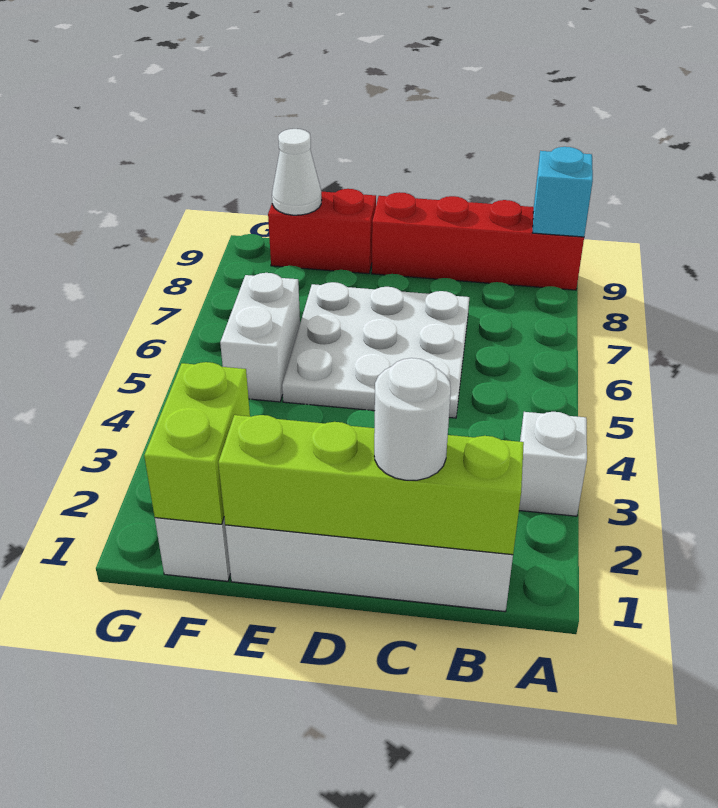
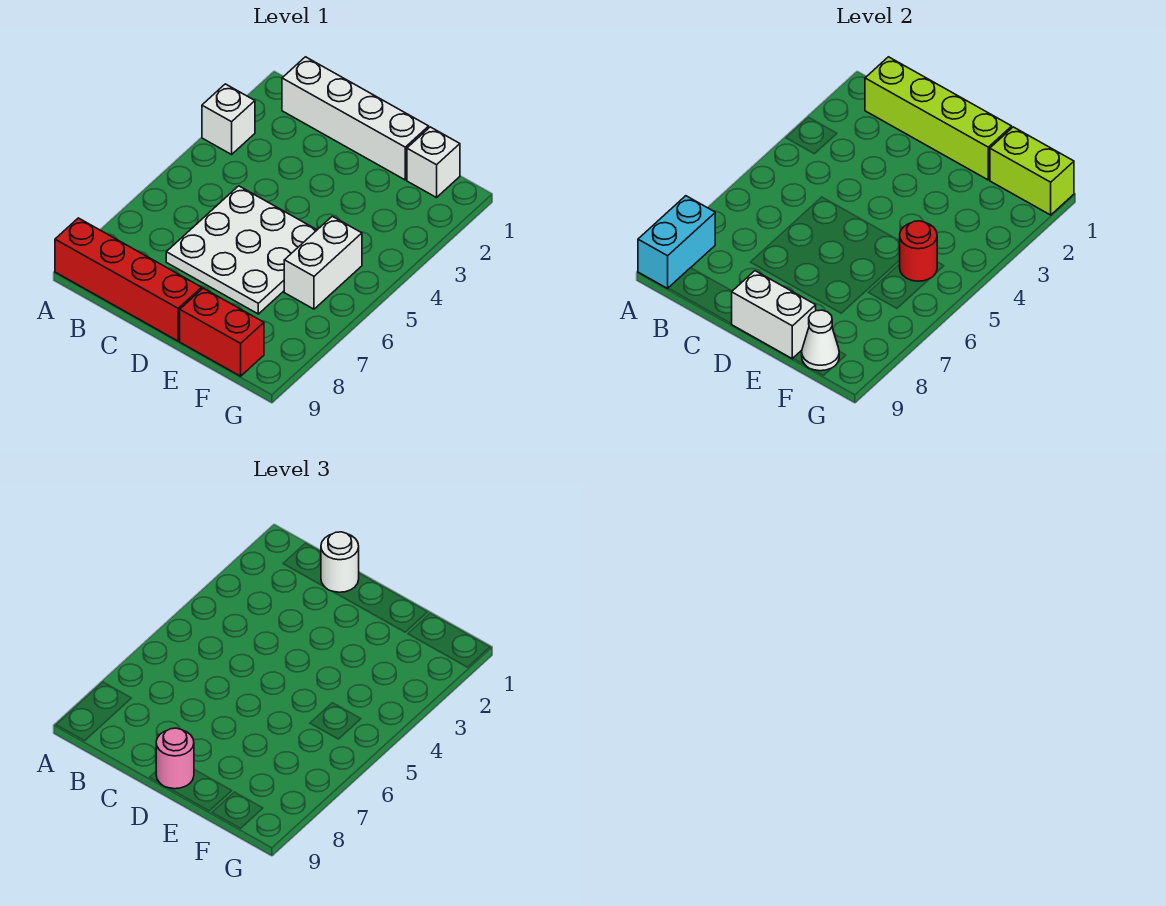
cyan brick A9 level 2 -> cyan brick A8:A9 level 2
none -> white brick D9:E9 level 2
none -> pink round brick D9 level 3
lime brick F1:F2 level 2 -> lime brick F1:G1 level 2
none -> red round brick F5 level 2

